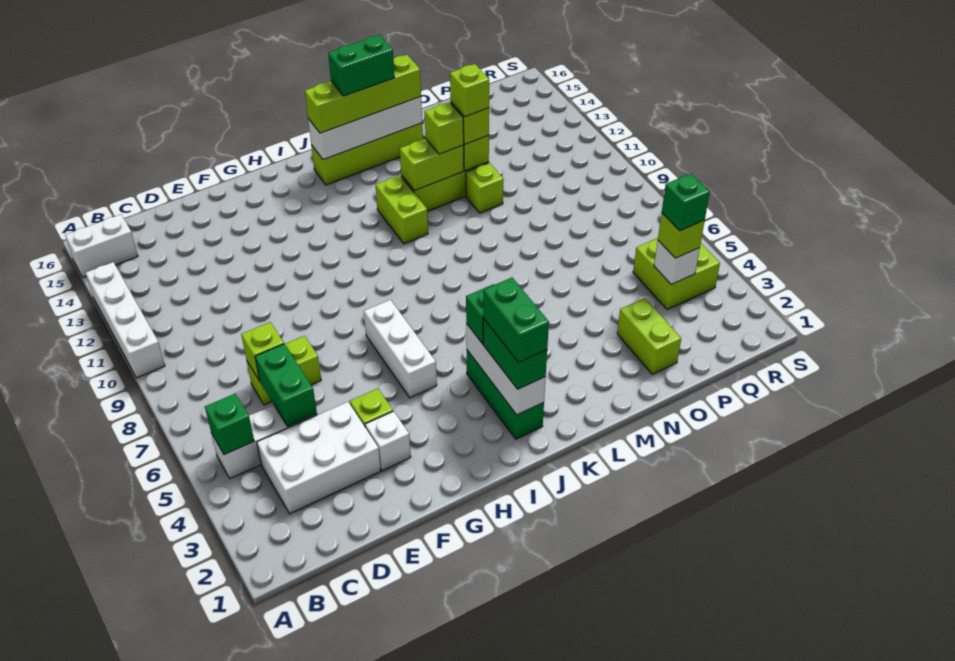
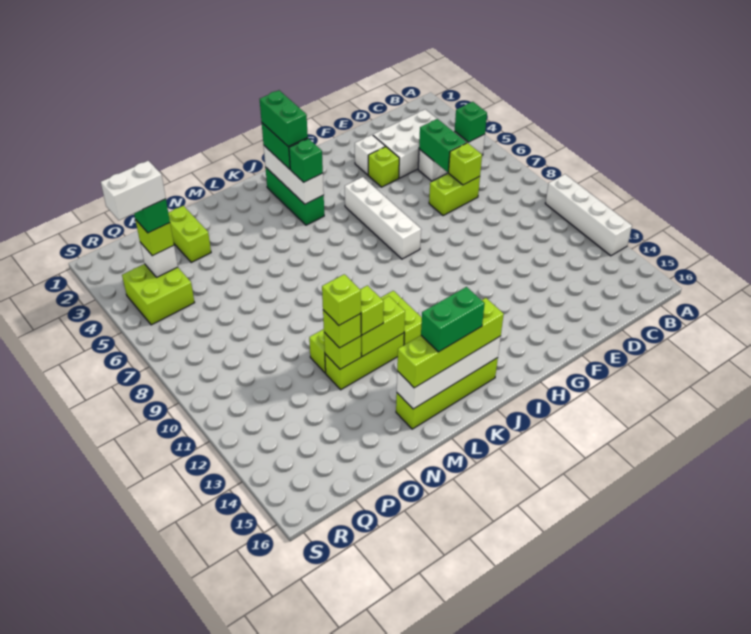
white brick A15:B15 level 1 -> white brick Q4:R4 level 5
white brick H5:H7 level 1 -> white brick H5:H8 level 1

